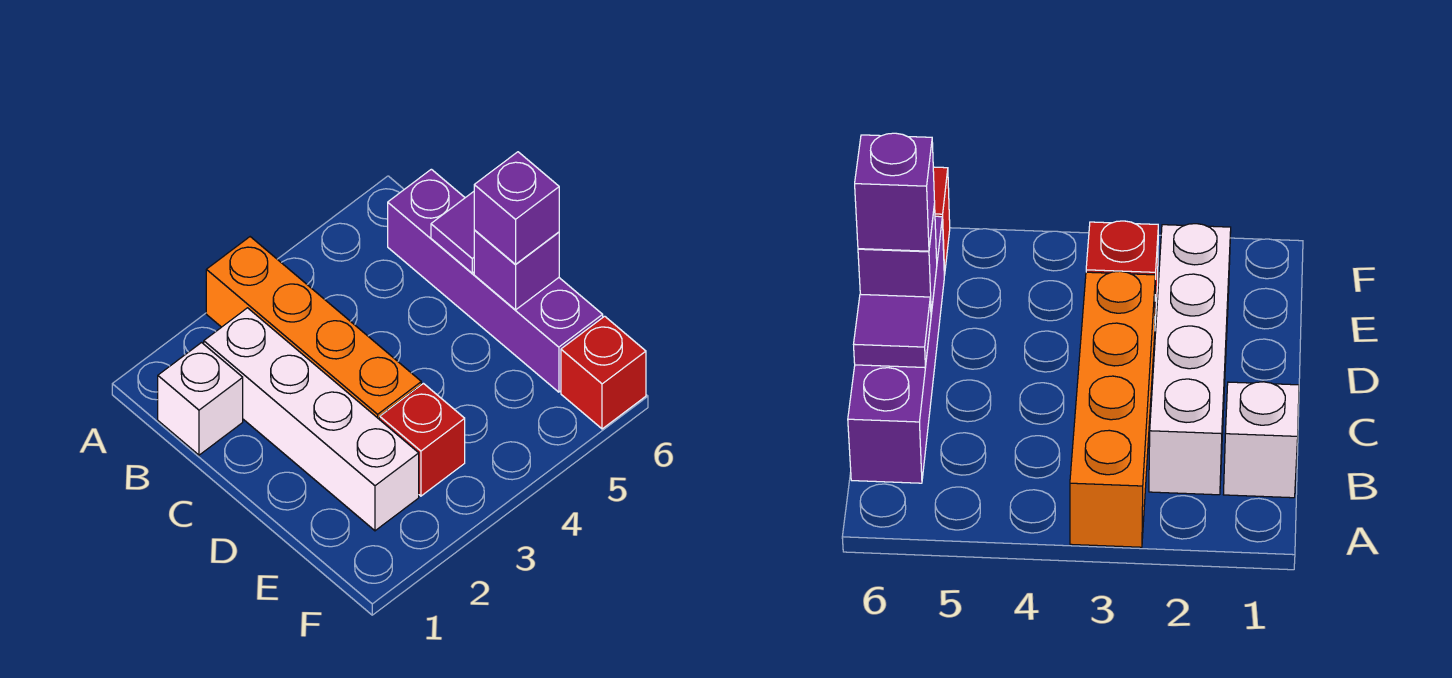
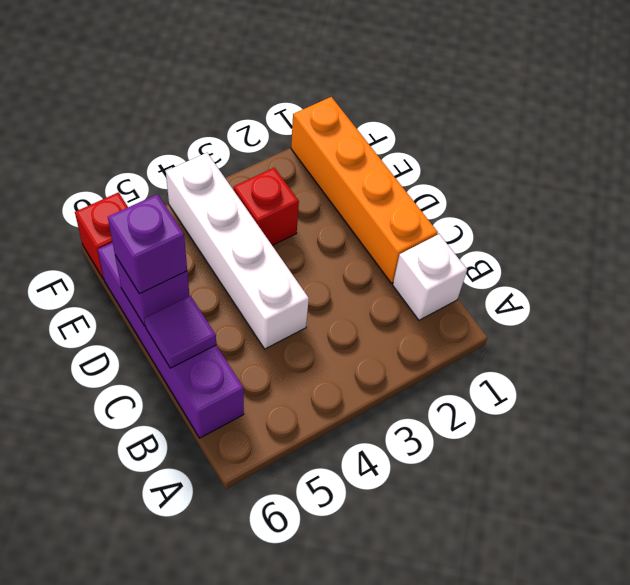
orange brick A3:D3 level 1 -> orange brick C1:F1 level 1
white brick B2:E2 level 1 -> white brick C4:F4 level 1

